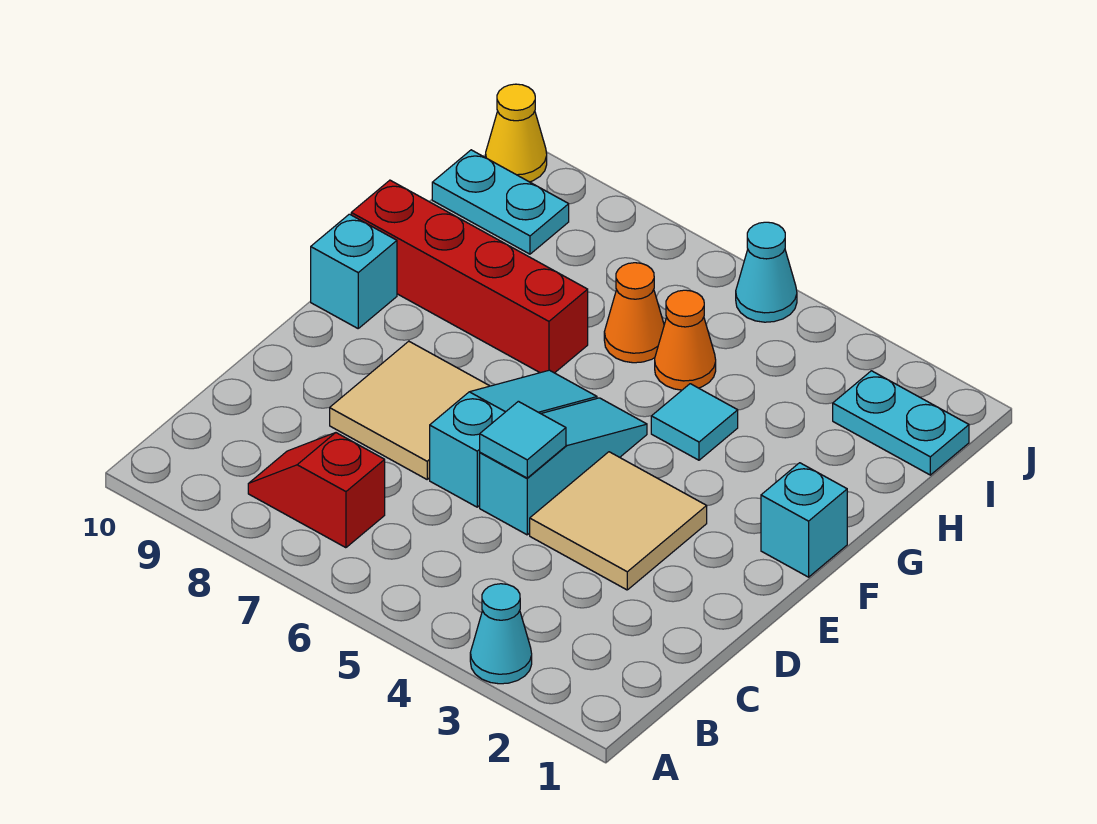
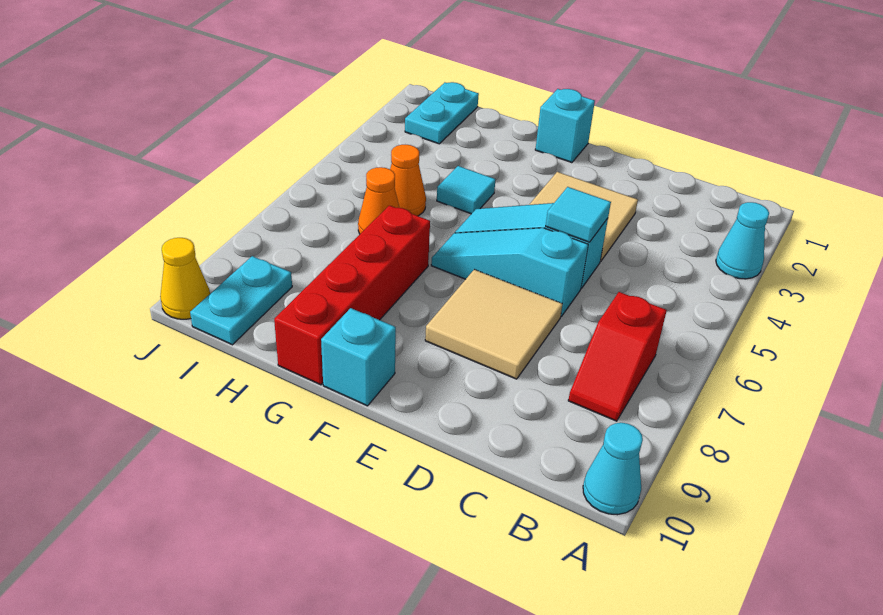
cyan cone J5 level 1 -> cyan cone A10 level 1

